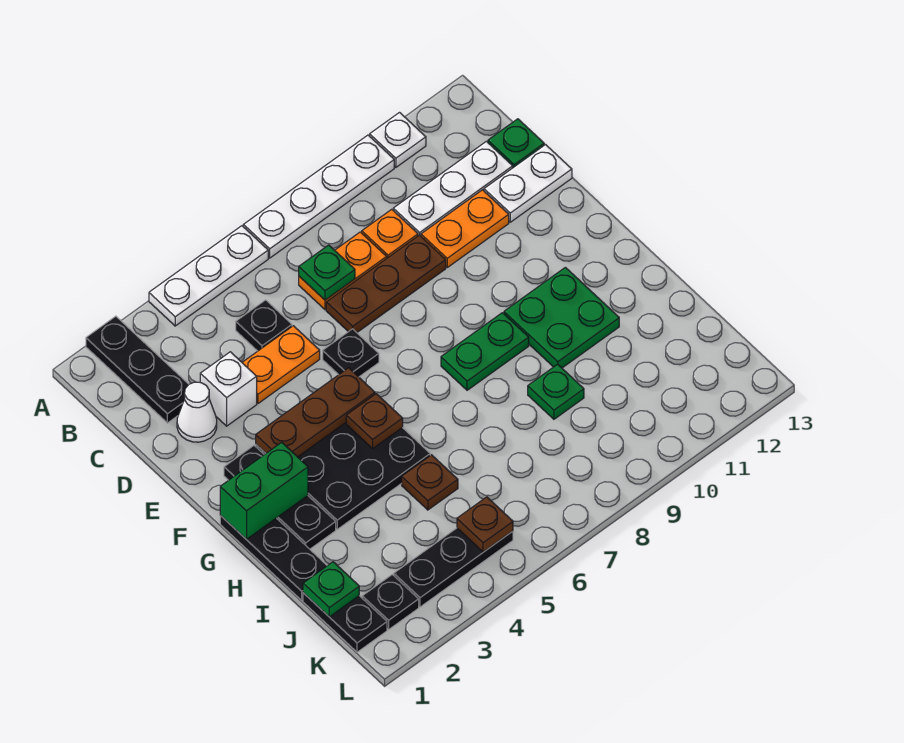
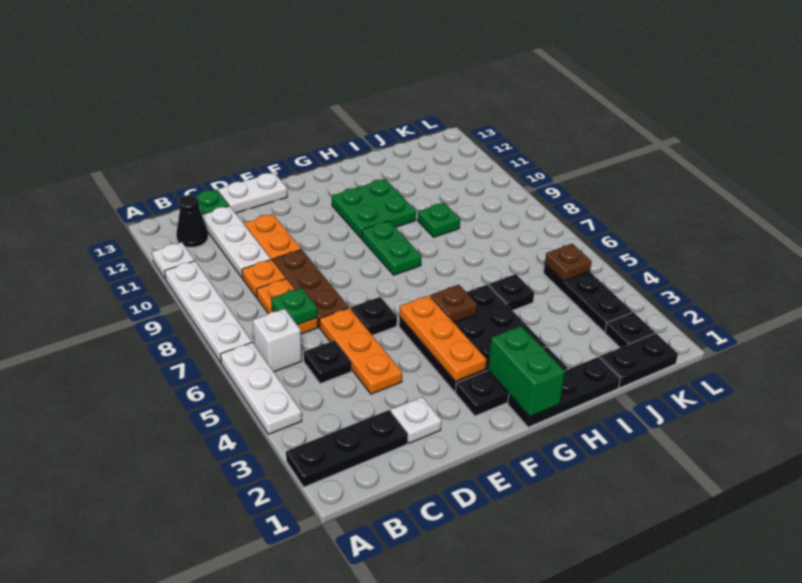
none -> black cone B12 level 1
white cone D2 level 1 -> white plate D2 level 1
white brick D3 level 1 -> white brick B6 level 1
orange plate D4:D5 level 1 -> orange plate D4:D6 level 1
white plate D12:D13 level 1 -> white plate D13:E13 level 1
brown plate F3:F5 level 2 -> orange plate F3:F5 level 2
brown plate I5 level 1 -> black plate I5 level 1
green plate J1 level 2 -> none

